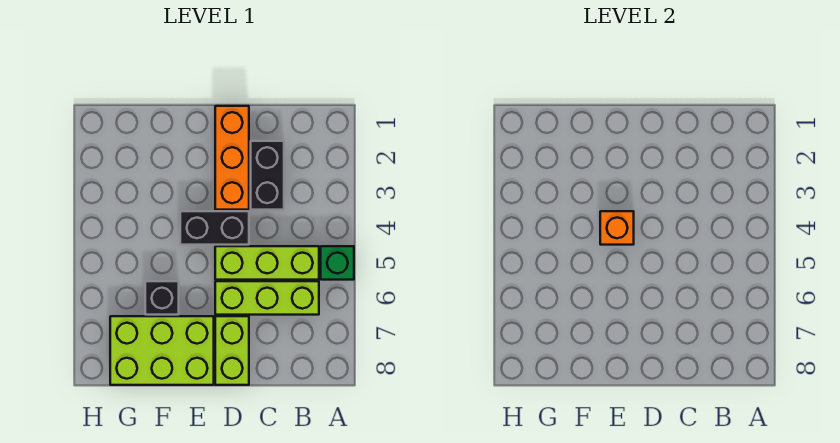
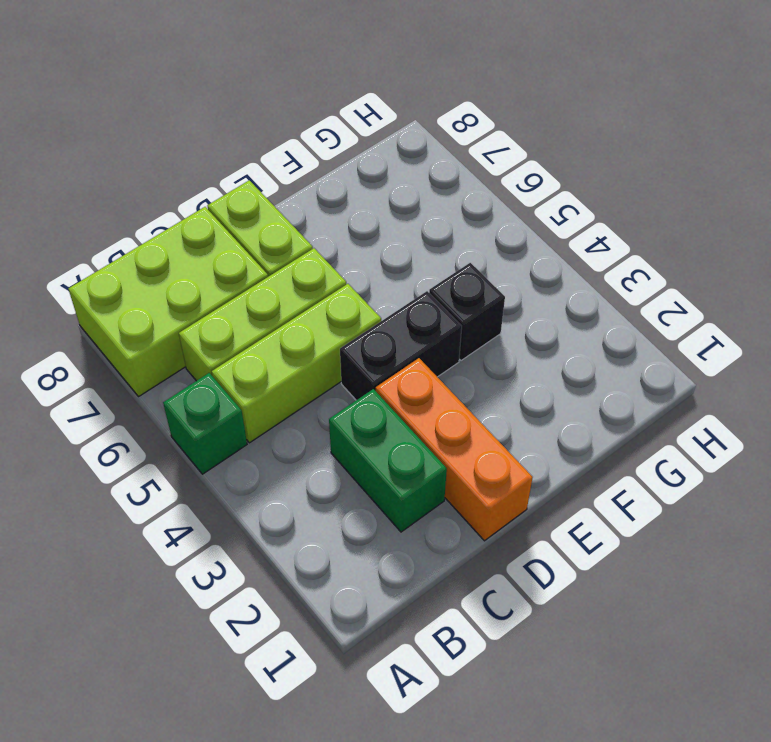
black brick C2:C3 level 1 -> green brick C2:C3 level 1
orange brick E4 level 2 -> none
lime brick E7:G8 level 1 -> lime brick A7:C8 level 1
black brick F6 level 1 -> black brick F4 level 1

